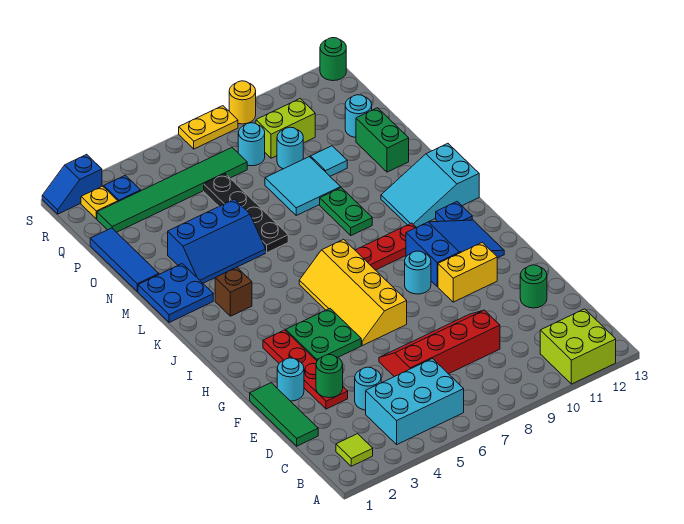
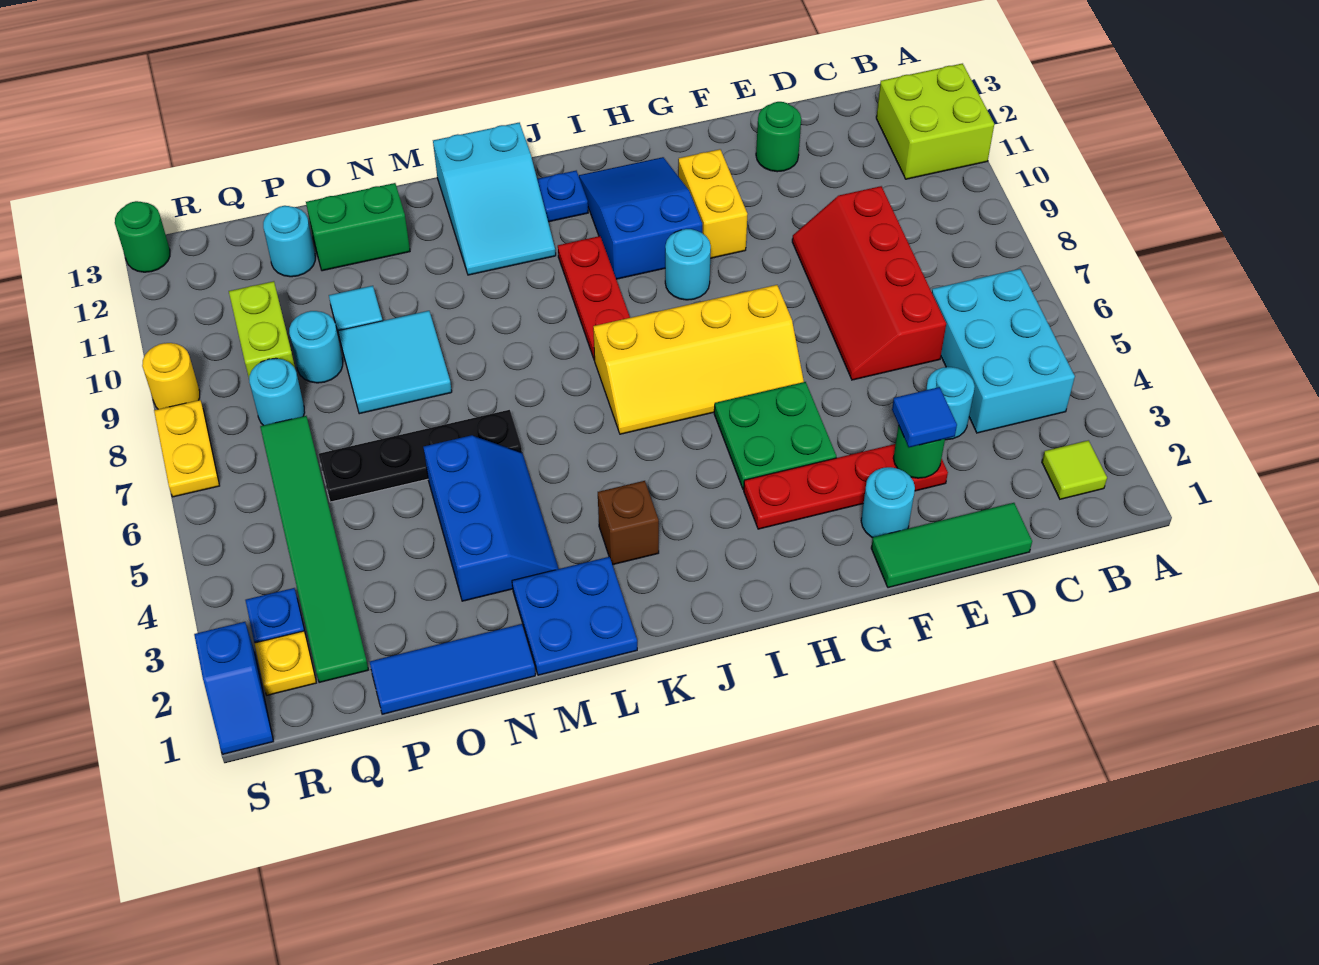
none -> blue tile E3 level 3
green plate L9:M9 level 1 -> none

